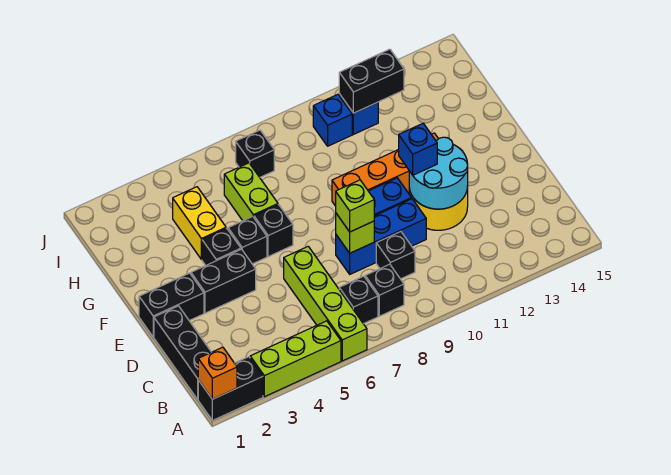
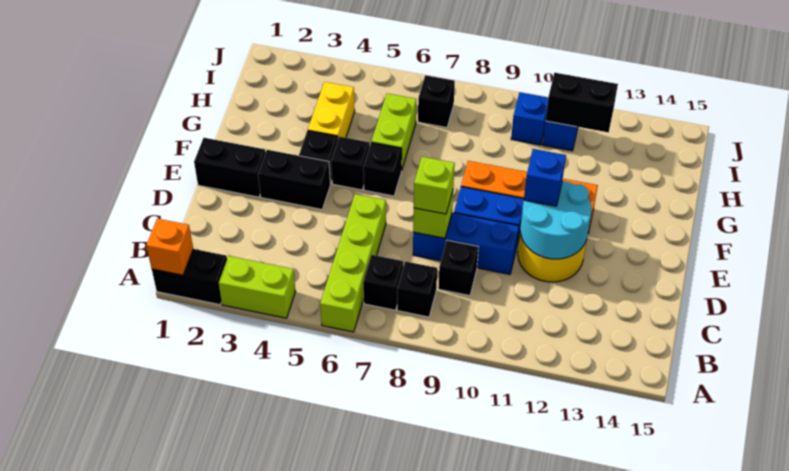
lime brick A3:A5 level 1 -> lime brick A3:A4 level 1
black brick B1:D1 level 1 -> none

